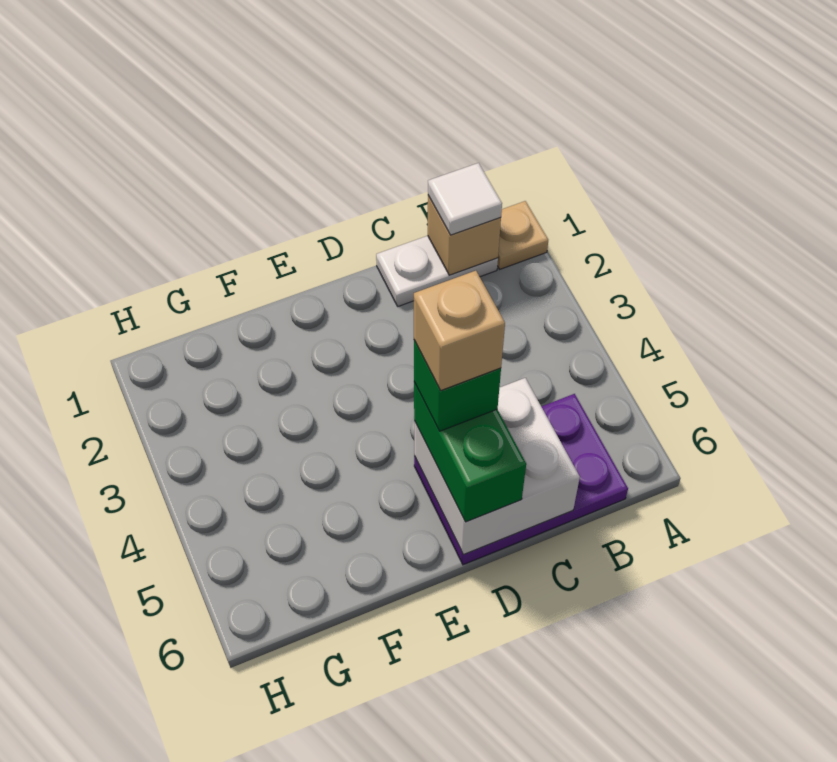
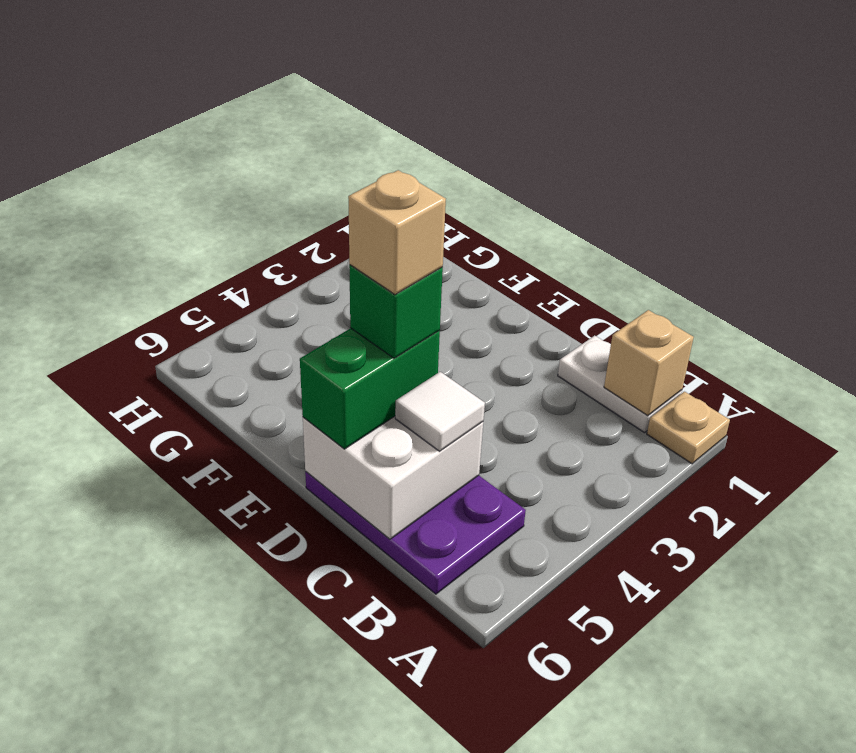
white tile B1 level 3 -> white tile C5 level 3

